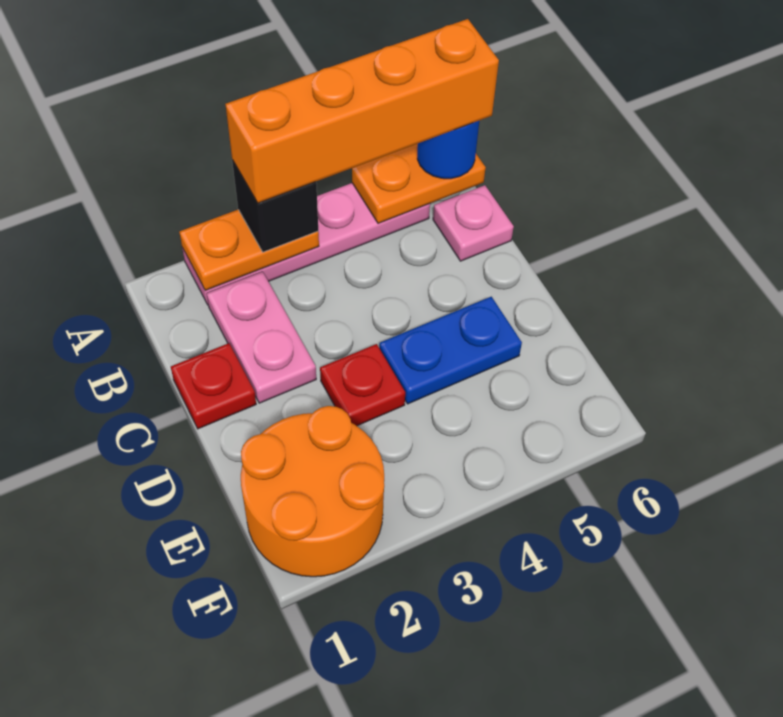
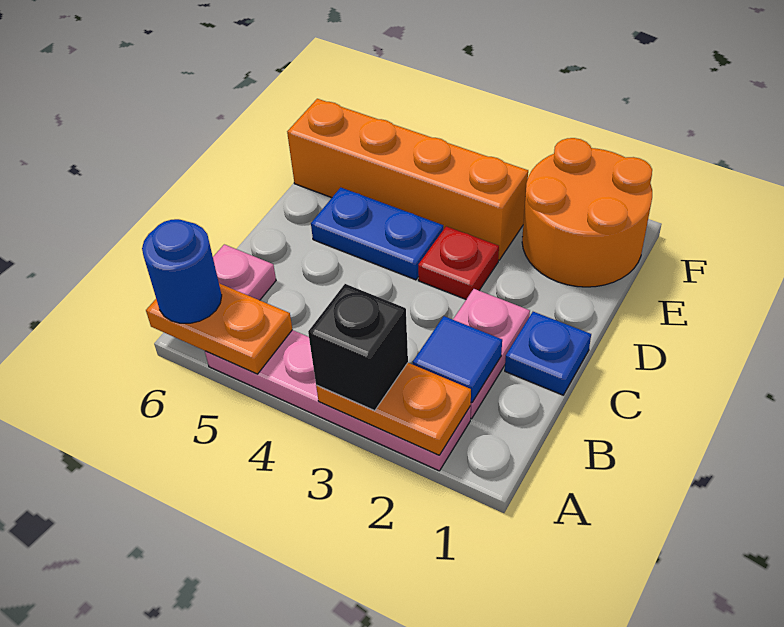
orange brick A3:A6 level 4 -> orange brick E3:E6 level 1
none -> blue tile B2 level 2
red plate C1 level 1 -> blue plate C1 level 1

